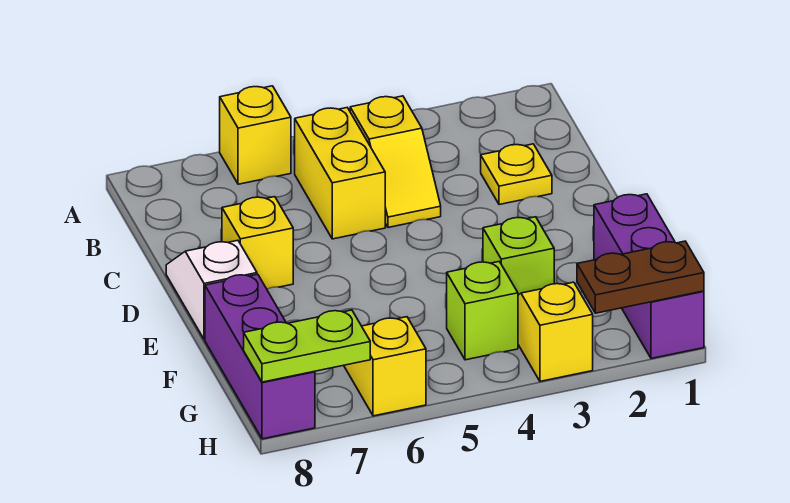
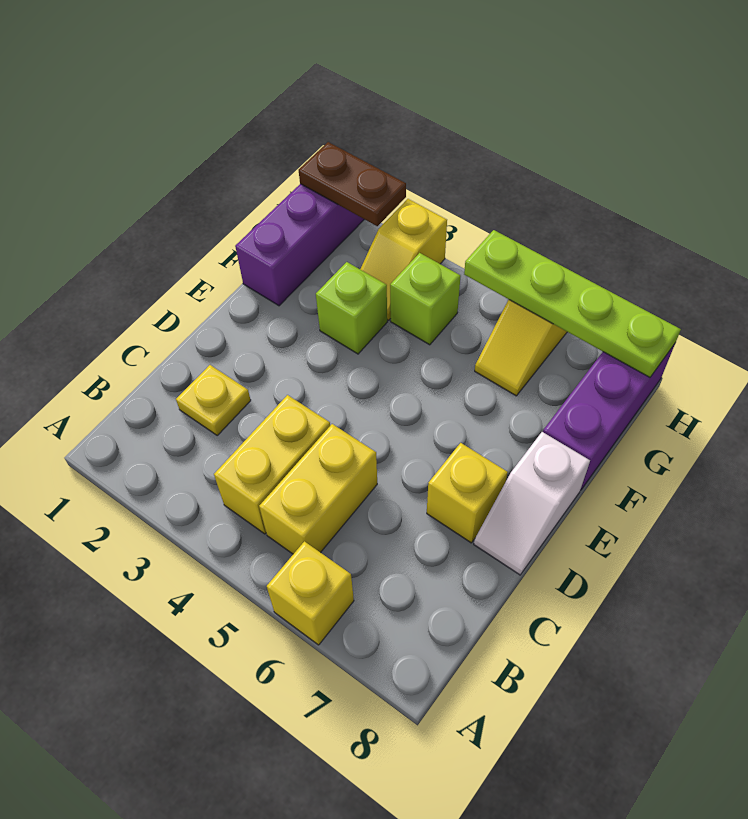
yellow slope B4:C4 level 1 top B -> yellow brick B4:C4 level 1
lime plate H7:H8 level 2 -> lime plate H5:H8 level 2

